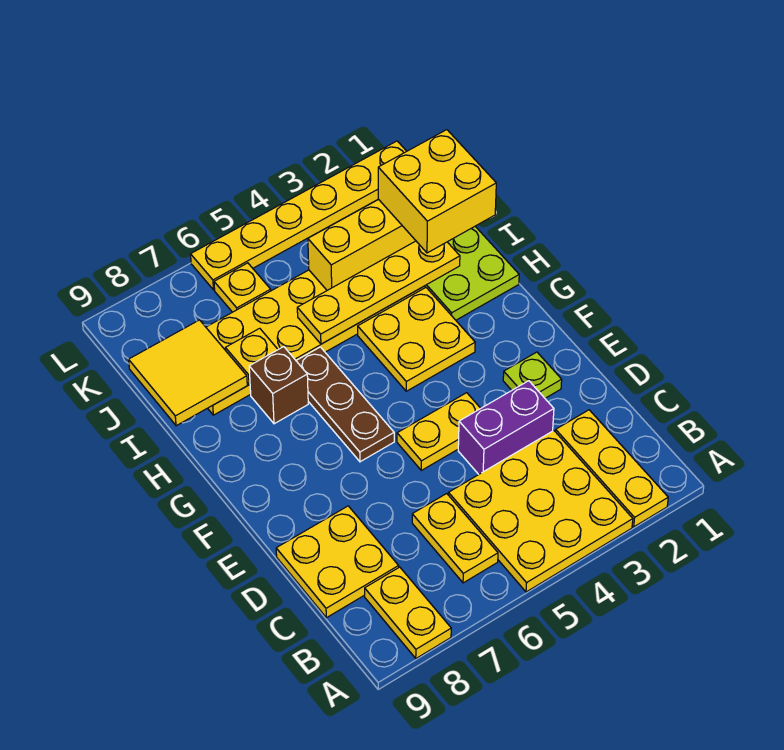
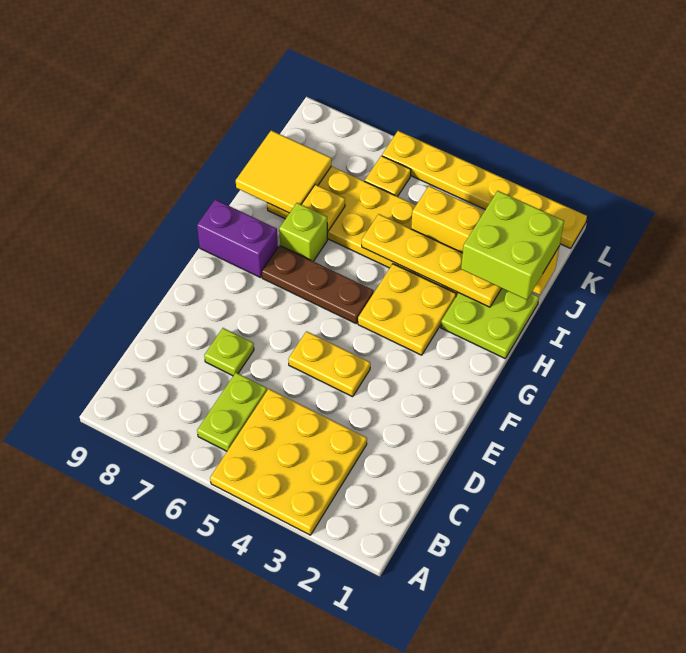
yellow plate A2:C2 level 1 -> none
yellow plate A8:B8 level 1 -> none
yellow plate B6:C6 level 1 -> lime plate B6:C6 level 1
yellow plate C8:D9 level 1 -> none
purple brick D3:D4 level 1 -> purple brick G8:G9 level 1
lime plate E2 level 1 -> lime plate D7 level 1
brown plate F6:H6 level 1 -> brown plate G5:G7 level 1
brown brick H7 level 1 -> lime brick H7 level 1
yellow brick I1:J2 level 3 -> lime brick I1:J2 level 3

